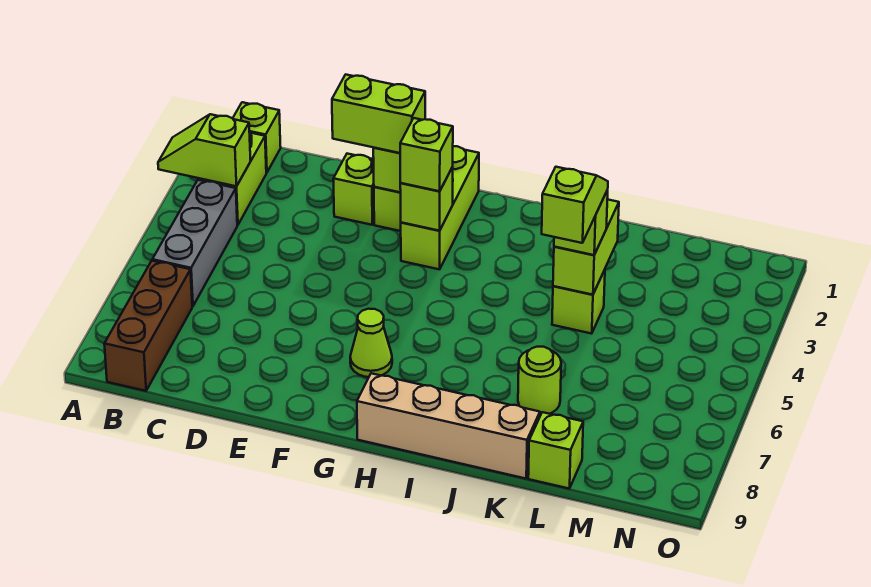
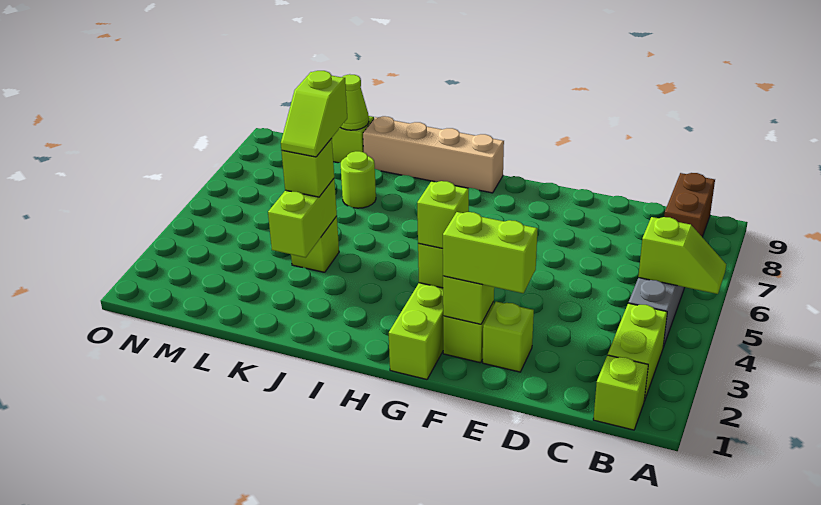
lime slope A3:B3 level 2 top B -> lime slope A5:B5 level 2 top B
brown brick B7:B9 level 1 -> brown brick B8:B9 level 1
lime cone G7 level 1 -> lime cone L9 level 2

